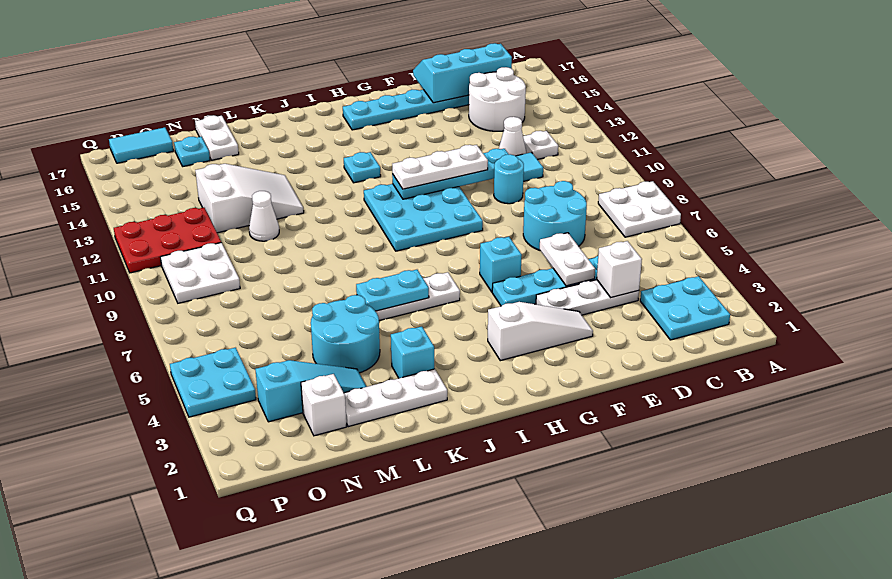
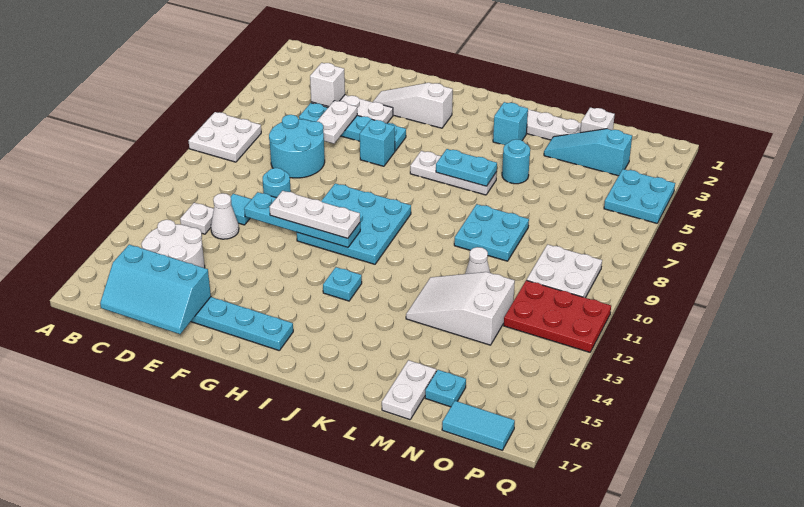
cyan plate B2:C3 level 1 -> cyan plate L8:M9 level 1
cyan round brick L4:M5 level 1 -> cyan round brick L5 level 1

